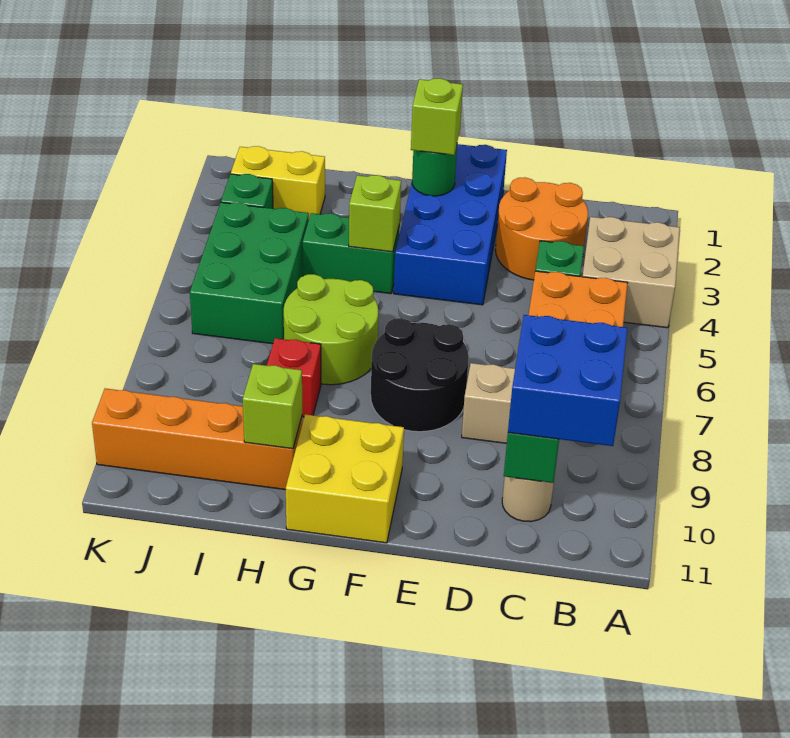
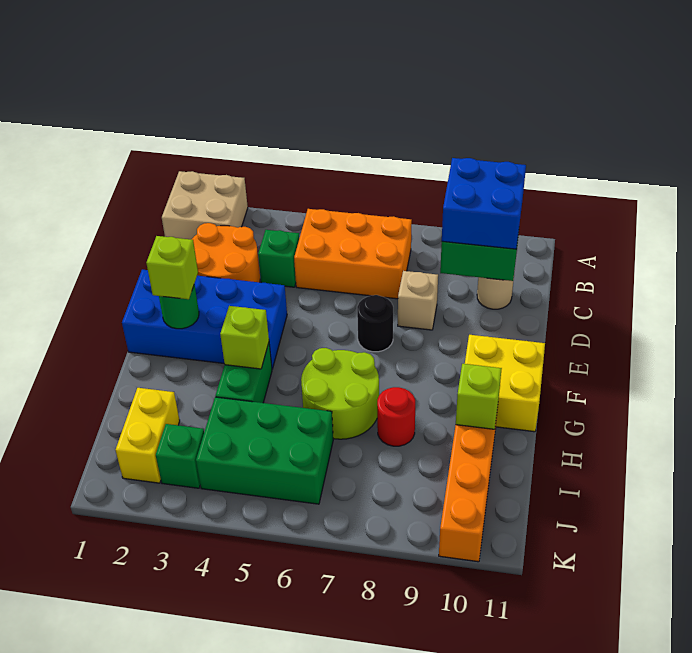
tan brick A3:B4 level 1 -> tan brick A1:B2 level 1
black round brick E7:F8 level 1 -> black round brick E7 level 1
red brick H8 level 1 -> red round brick H8 level 1

